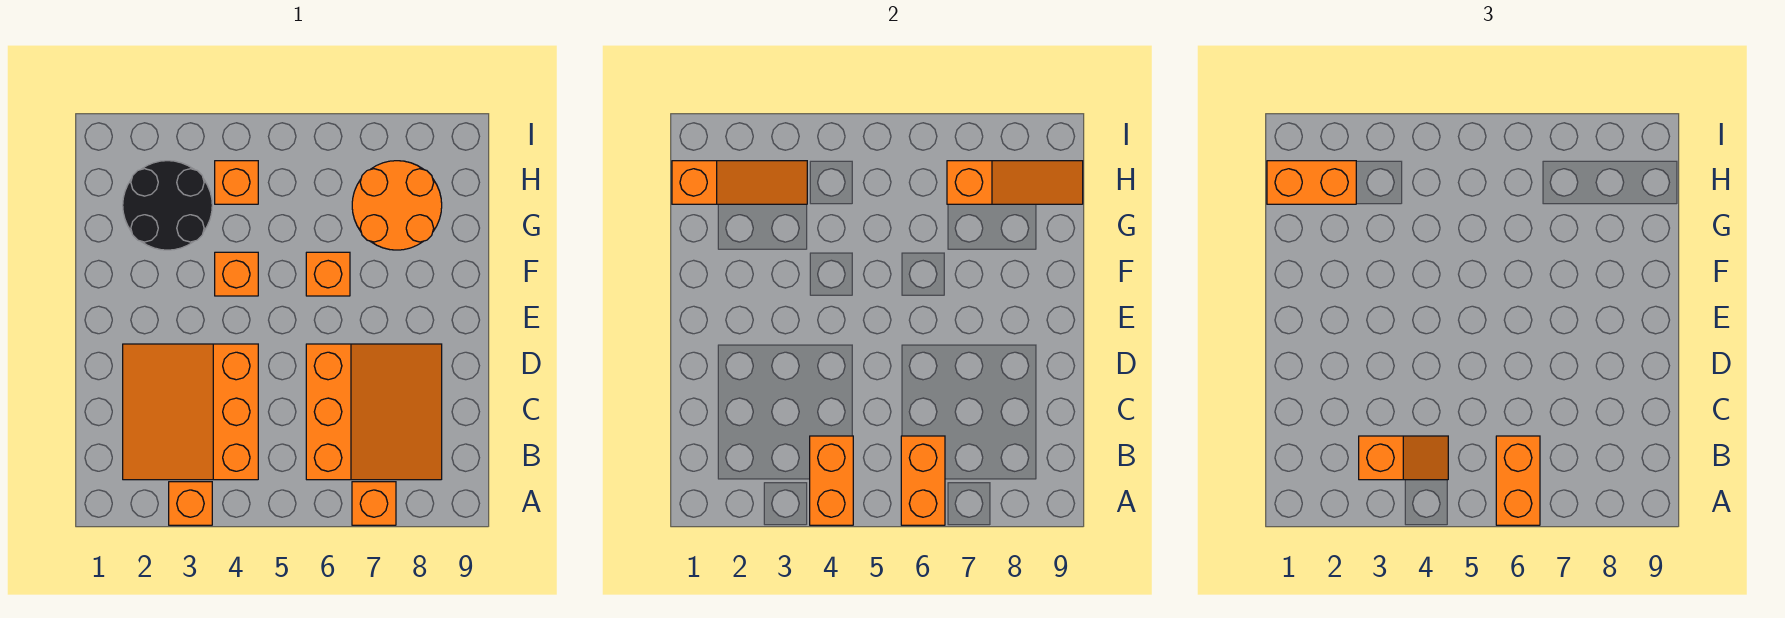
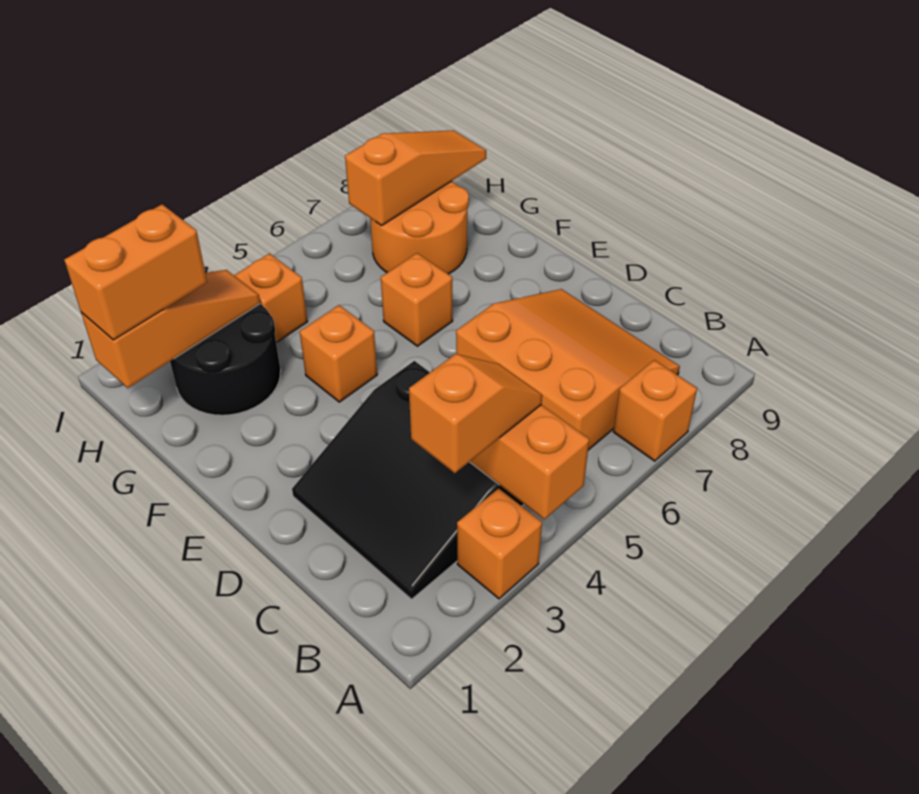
orange brick A6:B6 level 2 -> none
orange brick A6:B6 level 3 -> none
orange slope B2:D4 level 1 top 4 -> black slope B2:D4 level 1 top 4

